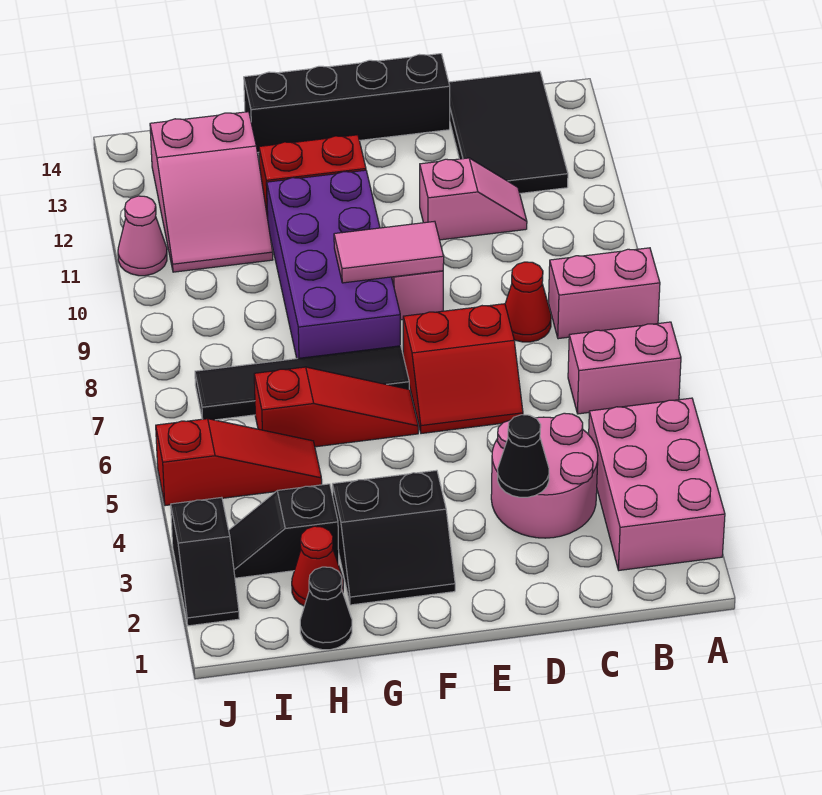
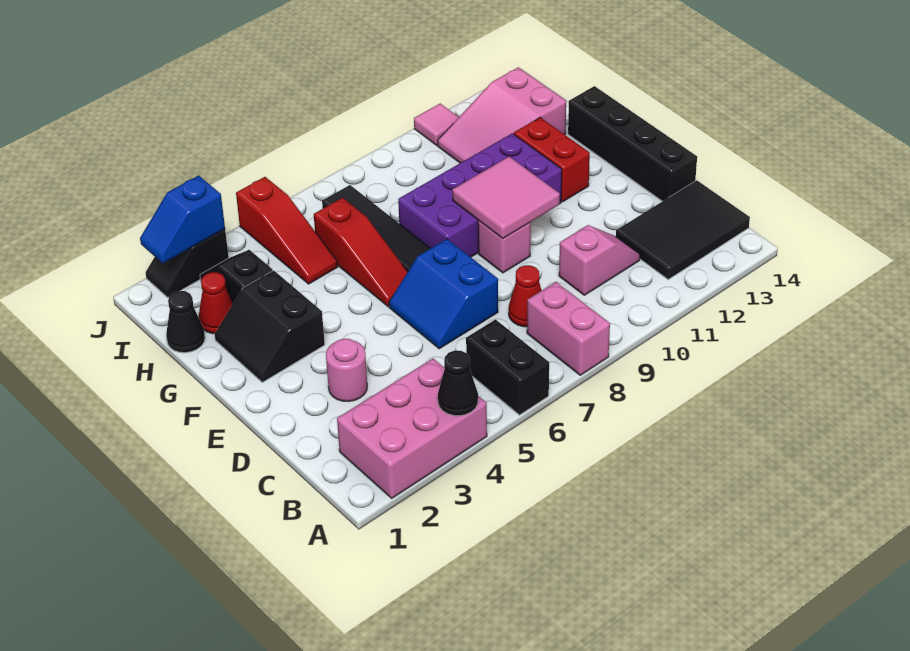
pink brick A6:B6 level 1 -> black brick A6:B6 level 1
pink round brick C3:D4 level 1 -> pink round brick D3 level 1
pink slope C11:D11 level 1 top D -> pink slope C10:C11 level 1 top 10
black cone D3 level 2 -> black cone A4 level 2
red slope D6:E7 level 1 top 7 -> blue slope D6:E7 level 1 top 7
pink tile E9:F9 level 2 -> pink tile E9:F10 level 2
none -> blue slope J2:J3 level 2 top 3
pink cone J11 level 1 -> pink tile J11 level 1

